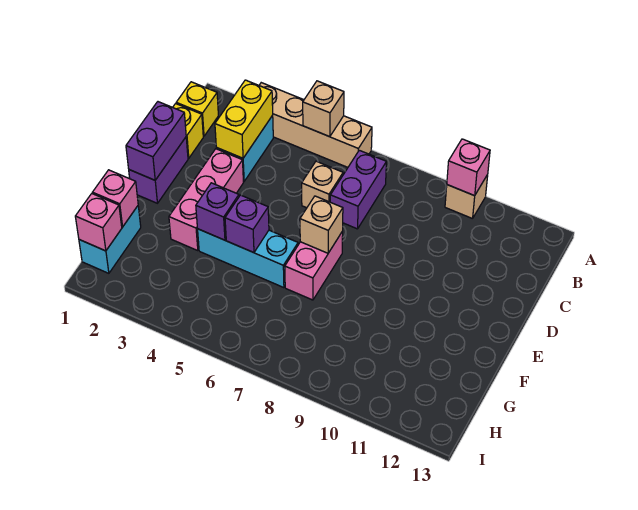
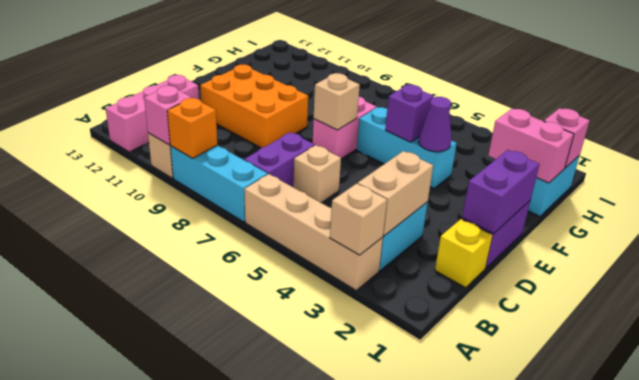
tan brick A5 level 2 -> tan brick A3 level 2
none -> cyan brick A7:A9 level 1
none -> orange brick A9 level 2
yellow brick B1 level 1 -> none
yellow brick B3:C3 level 2 -> tan brick B3:C3 level 2
pink brick D3:F3 level 1 -> pink brick A12:C12 level 1
none -> orange brick D9:E11 level 1
purple brick F4 level 2 -> purple cone F4 level 2
pink brick G1 level 2 -> pink brick G1:G2 level 2

